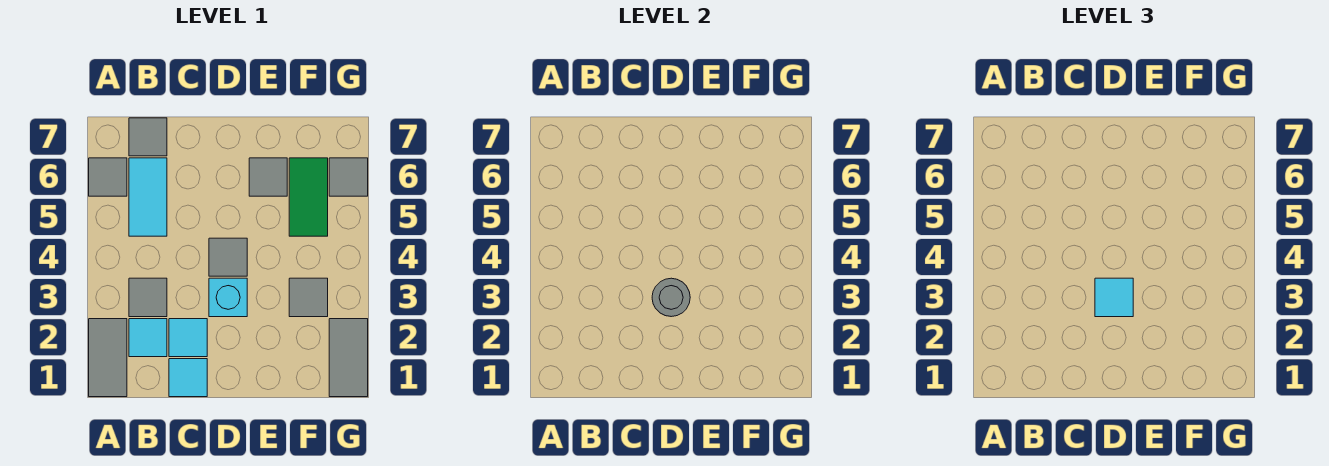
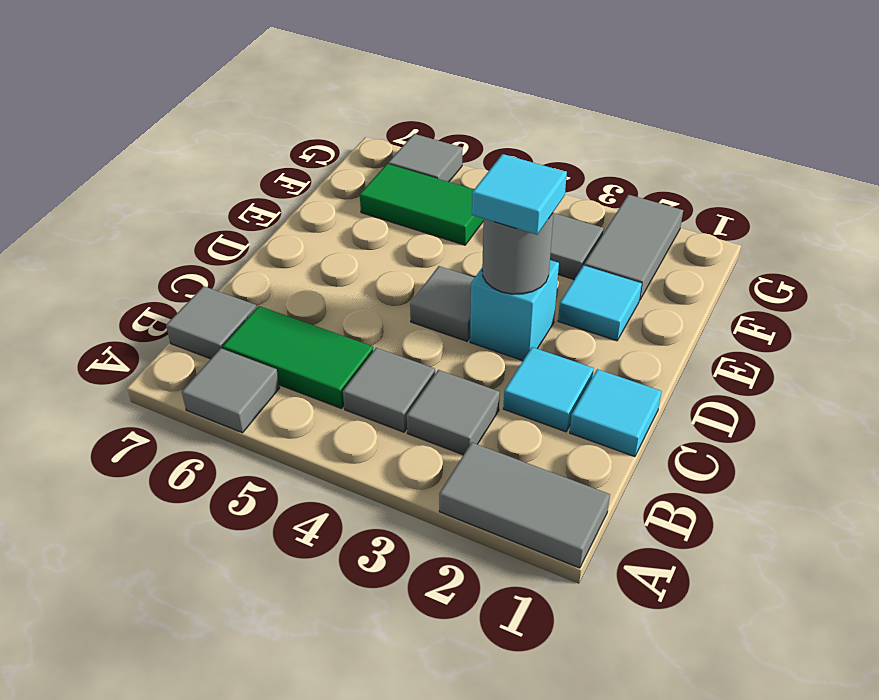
cyan tile B2 level 1 -> cyan tile E2 level 1
cyan tile B5:B6 level 1 -> green tile B5:B6 level 1
grey tile E6 level 1 -> grey tile B4 level 1
grey tile G1:G2 level 1 -> grey tile F2:G2 level 1

